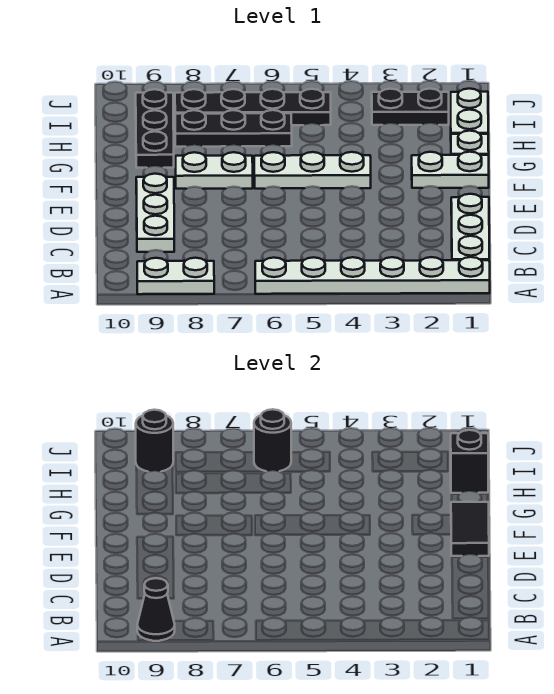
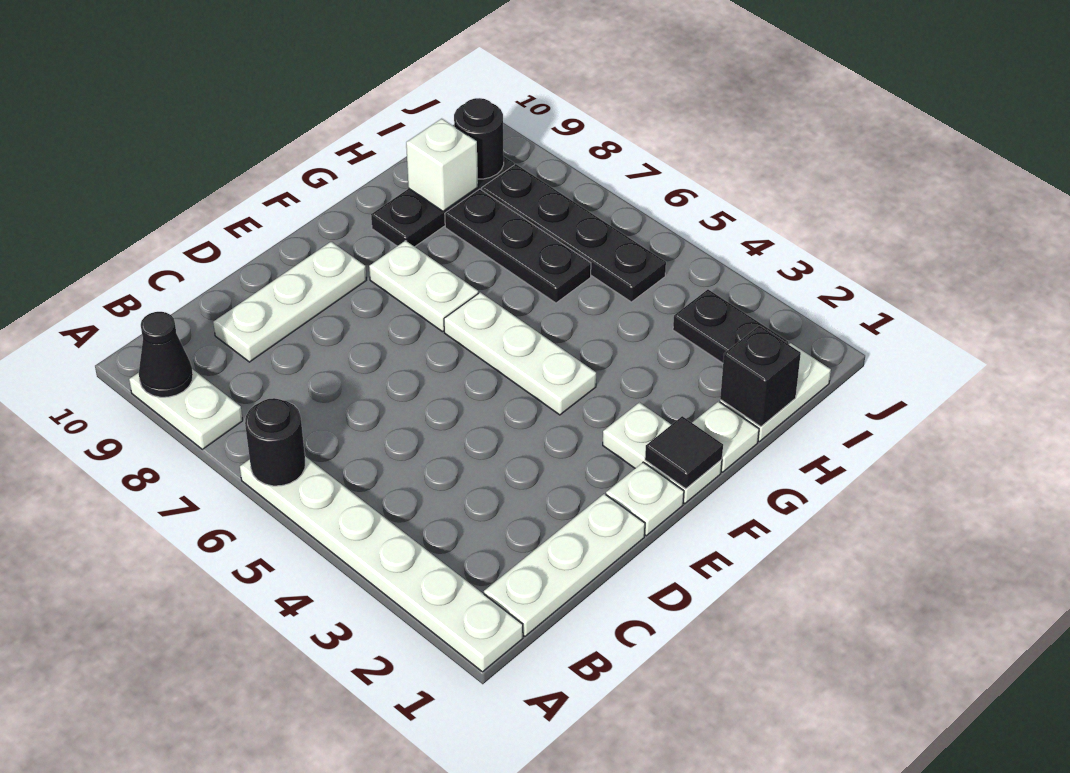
none -> white plate E1 level 1
black tile E1:F1 level 2 -> black tile F1 level 2
none -> white brick H9 level 2
black round brick I6 level 2 -> black round brick A6 level 2

